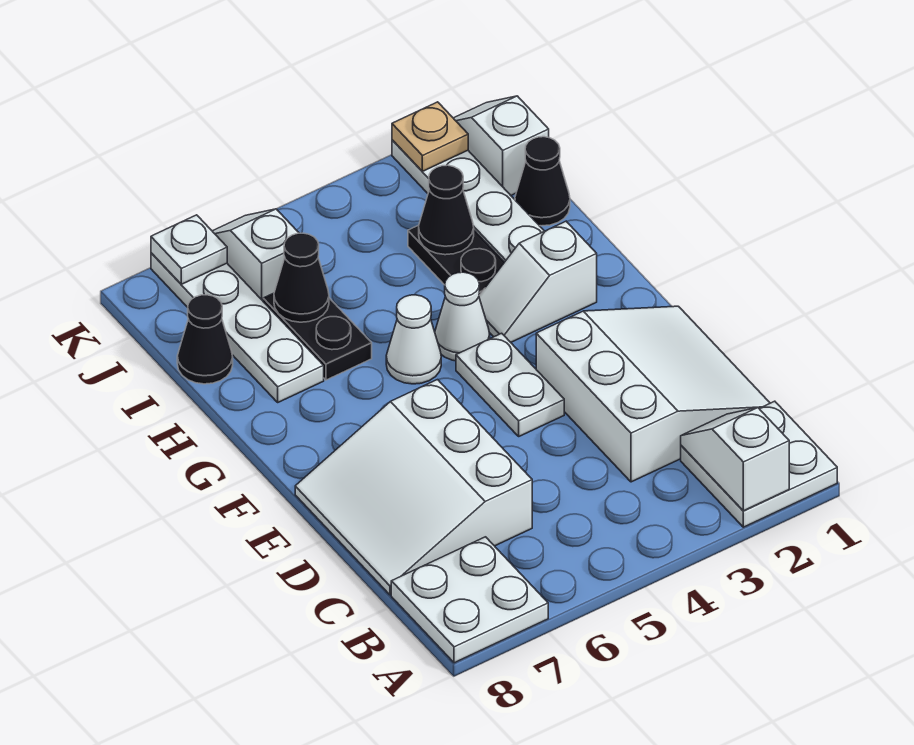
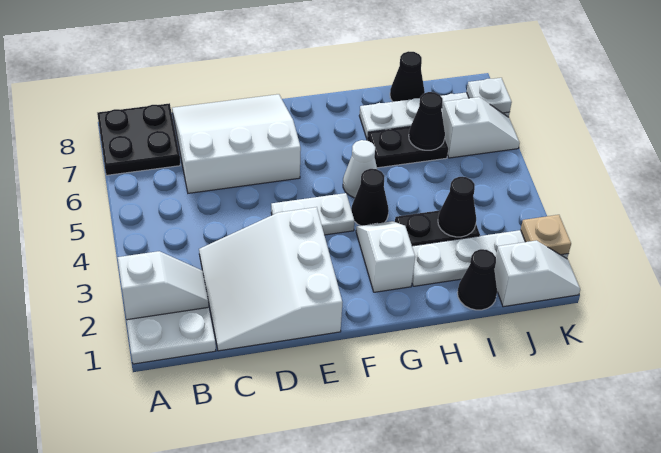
white plate A7:B8 level 1 -> black plate A7:B8 level 1
white slope C1:E3 level 1 top 3 -> white slope C1:E3 level 1 top E
white cone G4 level 1 -> black cone G4 level 1

